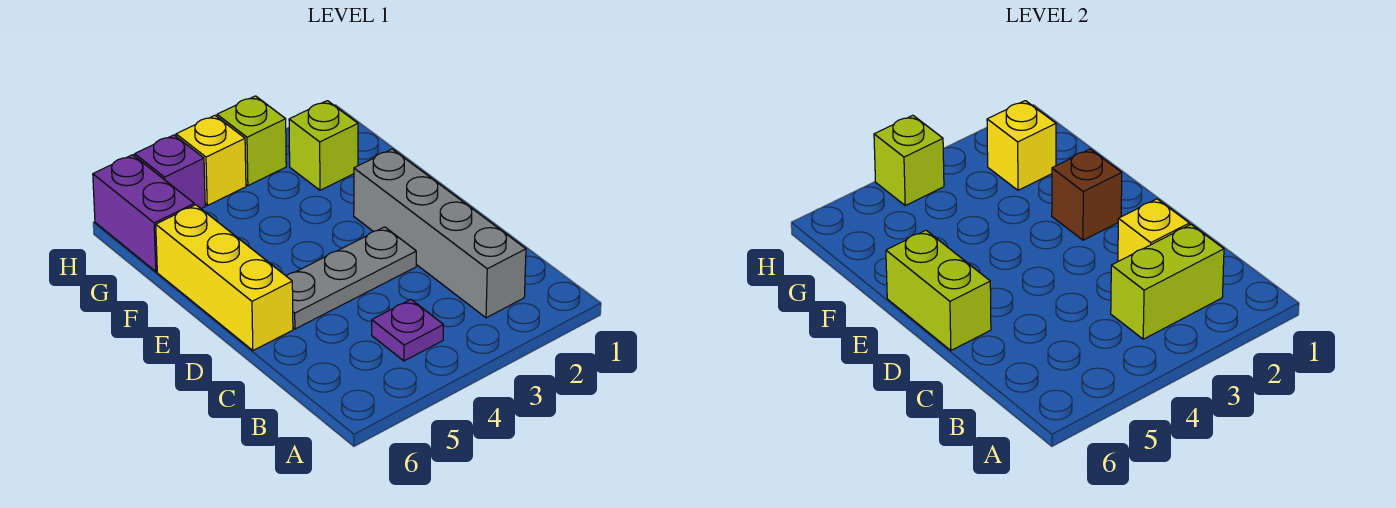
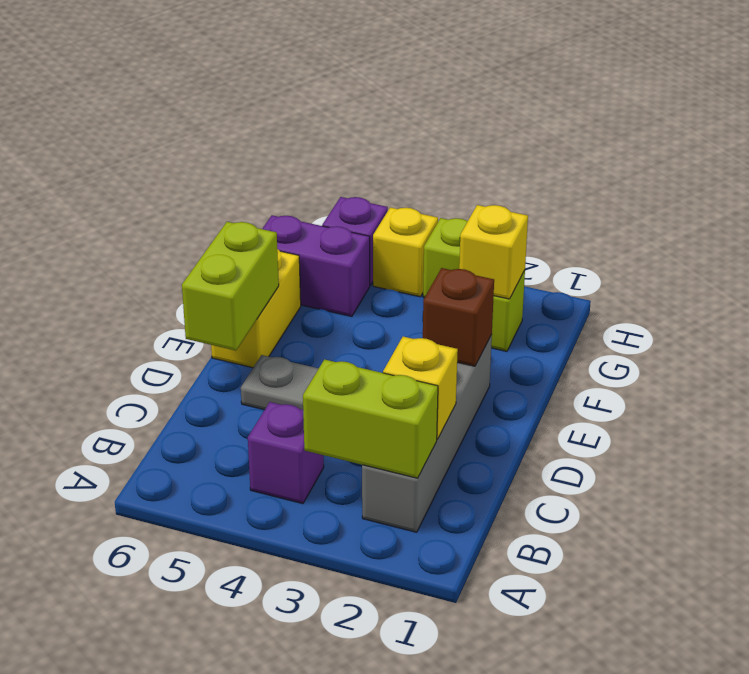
purple plate B4 level 1 -> purple brick B4 level 1
yellow brick D6:F6 level 1 -> yellow brick E6:F6 level 1
purple brick G6:H6 level 1 -> purple brick G5:G6 level 1
lime brick H4 level 2 -> none

